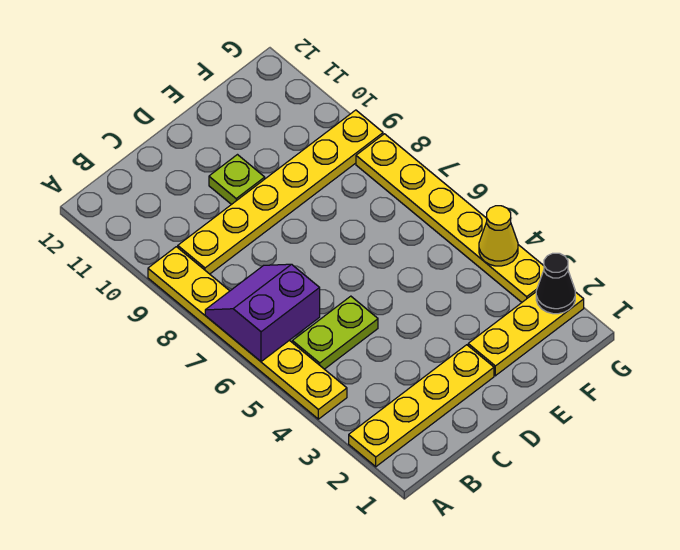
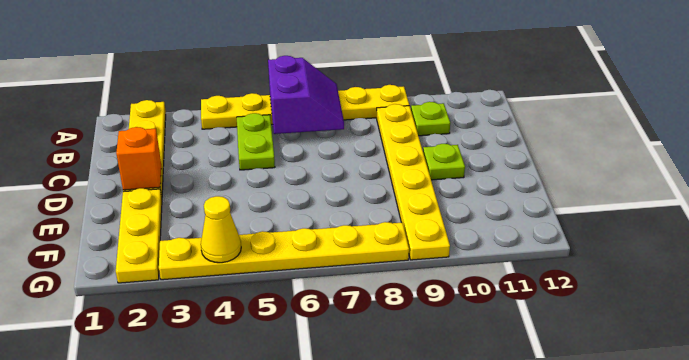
none -> lime plate B10 level 1
none -> orange brick D2 level 2
black cone G2 level 2 -> none

